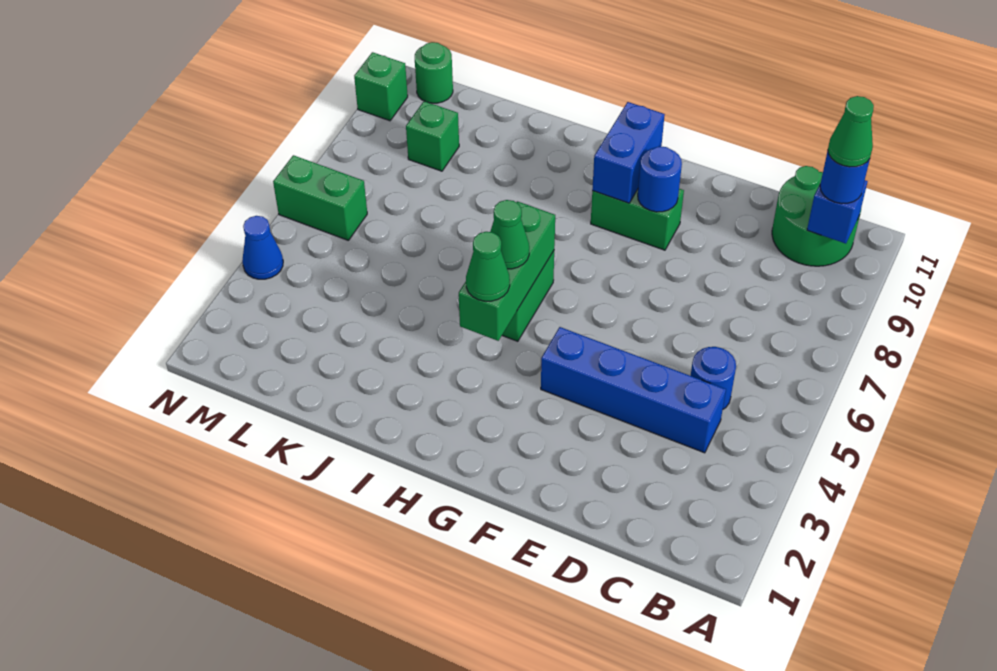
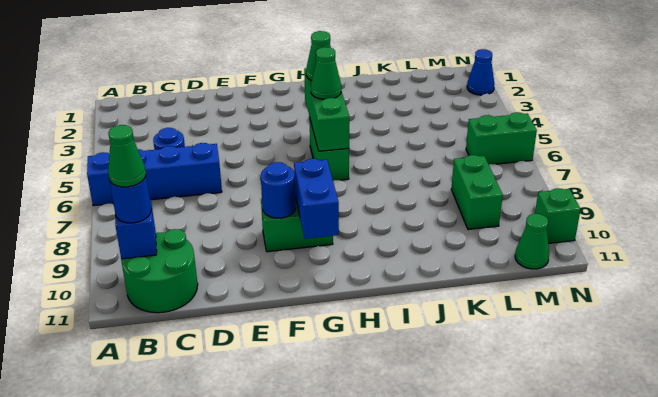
blue brick C4:F4 level 1 -> blue brick A6:D6 level 1
green brick L9 level 1 -> green brick L8:L9 level 1
green round brick M11 level 1 -> green cone M11 level 1
blue cone N4 level 1 -> blue cone N2 level 1

